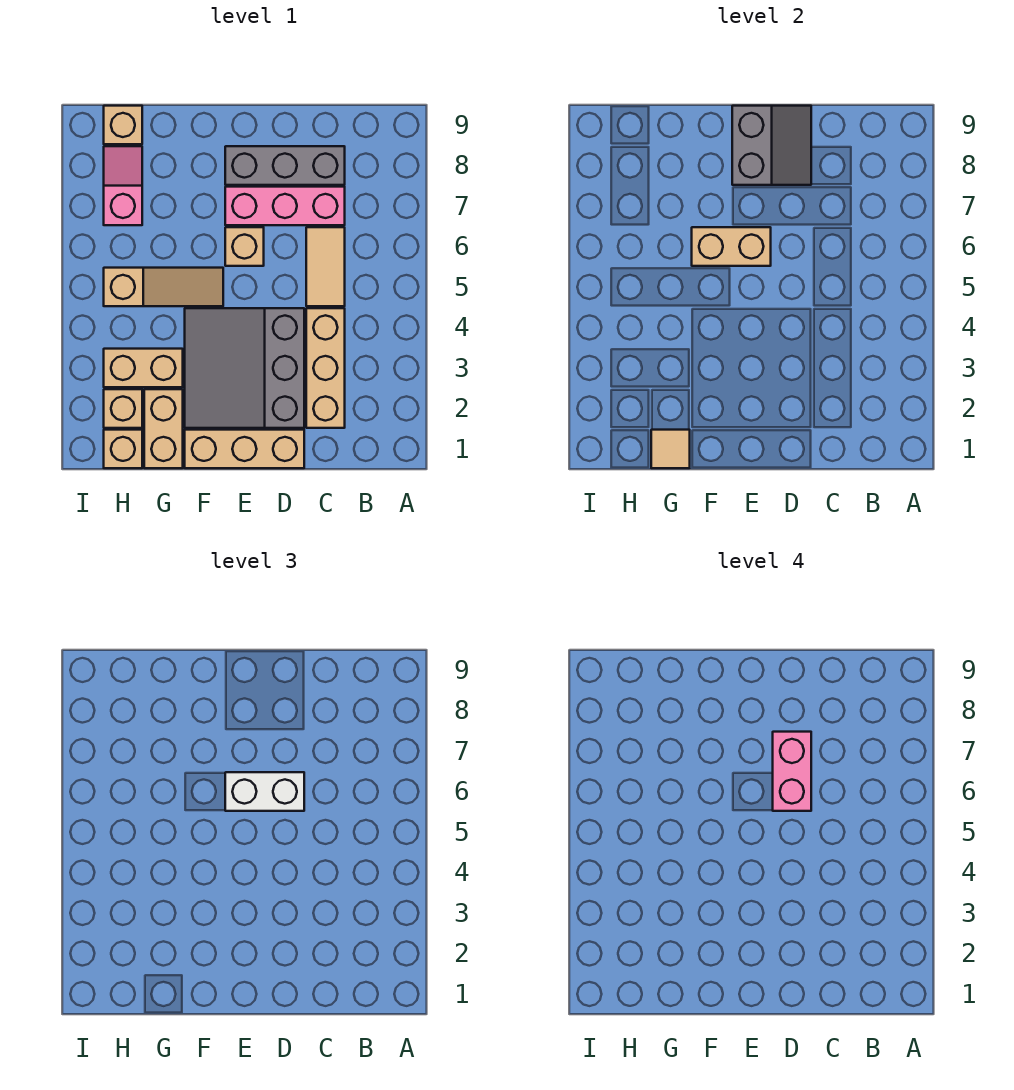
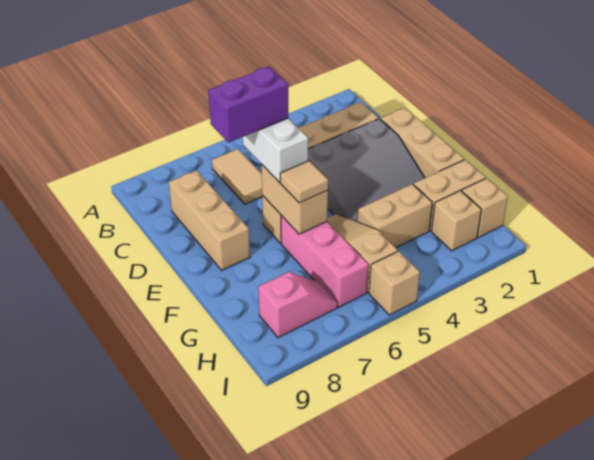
tan tile C5:C6 level 1 -> tan tile B6:C6 level 1
pink brick C7:E7 level 1 -> pink brick F6:H6 level 1
grey brick C8:E8 level 1 -> tan brick C8:E8 level 1
pink brick D6:D7 level 4 -> purple brick D6:D7 level 4
grey slope D8:E9 level 2 top E -> none
tan tile G1 level 2 -> tan tile F6 level 3
tan brick G3:H3 level 1 -> tan brick G3:G4 level 1
pink slope H7:H8 level 1 top 7 -> pink slope H7:H8 level 1 top 8
tan brick H9 level 1 -> tan brick I5 level 1

